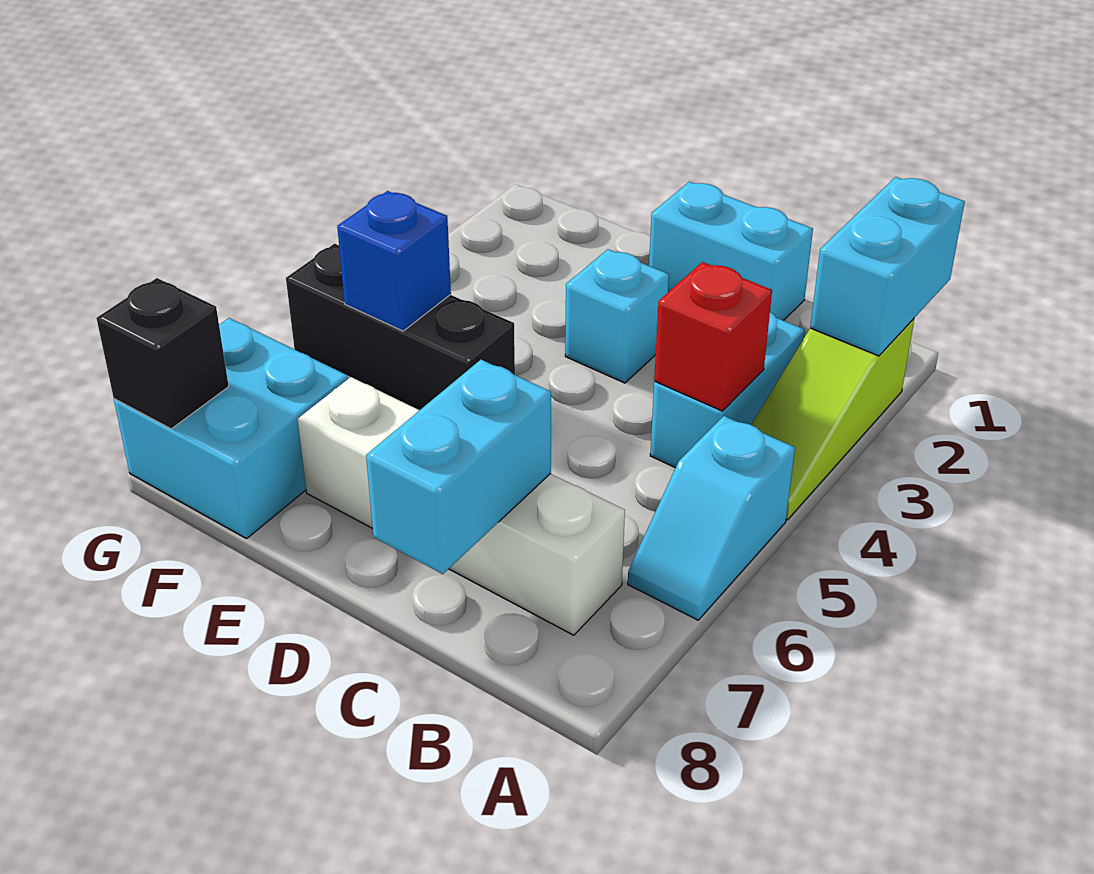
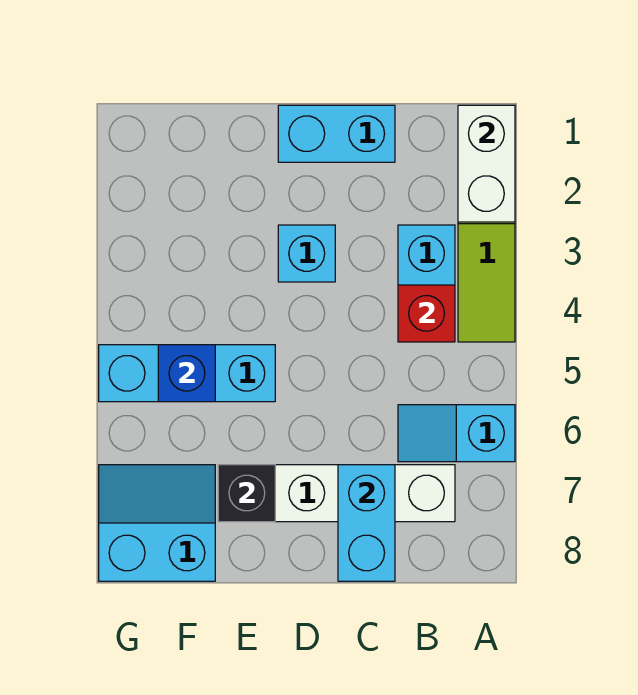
cyan brick A1:A2 level 2 -> white brick A1:A2 level 2
cyan slope A5:A6 level 1 top 5 -> cyan slope A6:B6 level 1 top A
black brick E5:G5 level 1 -> cyan brick E5:G5 level 1
cyan brick F7:G8 level 1 -> cyan slope F7:G8 level 1 top 8
black brick G8 level 2 -> black brick E7 level 2

